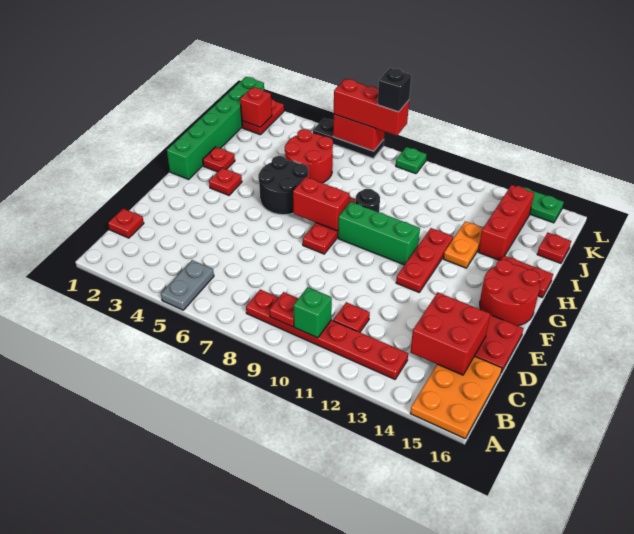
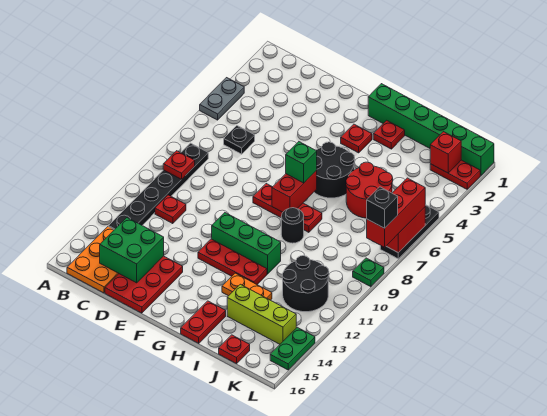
grey plate A5:B5 level 1 -> grey plate A4:A5 level 1
orange plate A15:C16 level 1 -> orange plate B14:C16 level 1
red plate B8:B13 level 1 -> black plate B8:B13 level 1
green brick B10 level 2 -> green brick G7 level 3
red plate C1 level 1 -> none
none -> black plate C6 level 1
red brick C14:D15 level 2 -> green brick C14:D15 level 2
red round brick F15:G16 level 1 -> none
green brick G9:G11 level 1 -> green brick F11:H11 level 1
red brick I14:K14 level 1 -> lime brick I14:K14 level 1
none -> black round brick J11:K12 level 1

